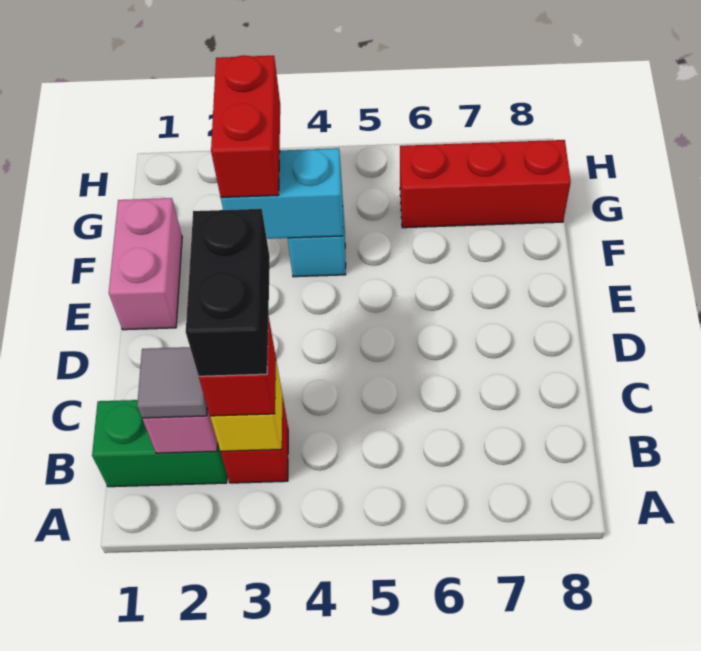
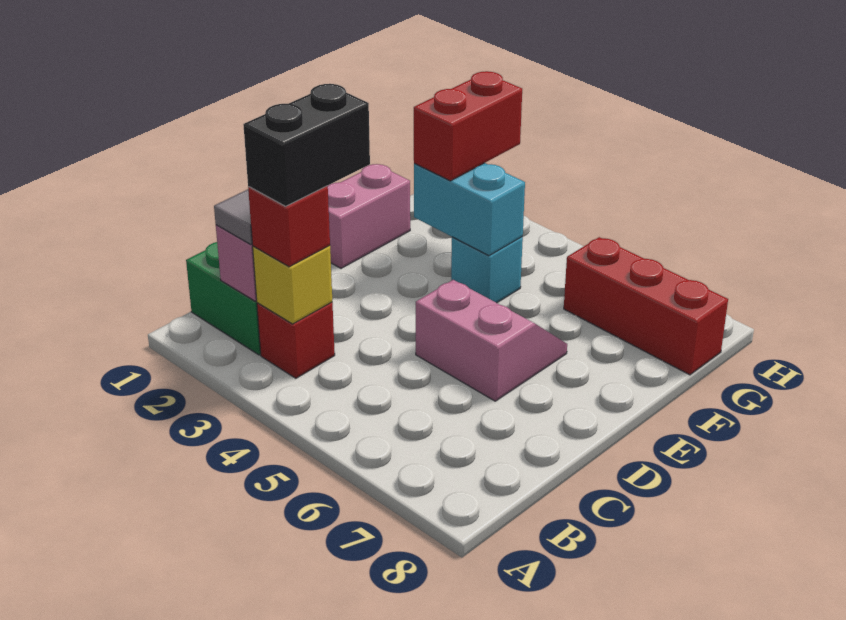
none -> pink slope D5:E6 level 1 top D

